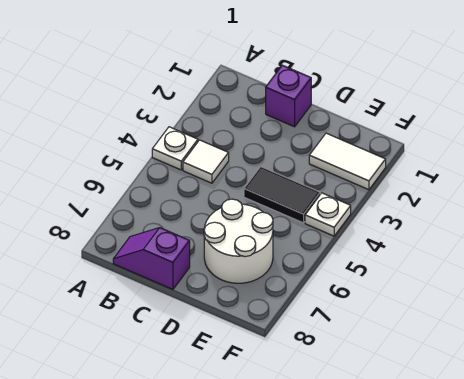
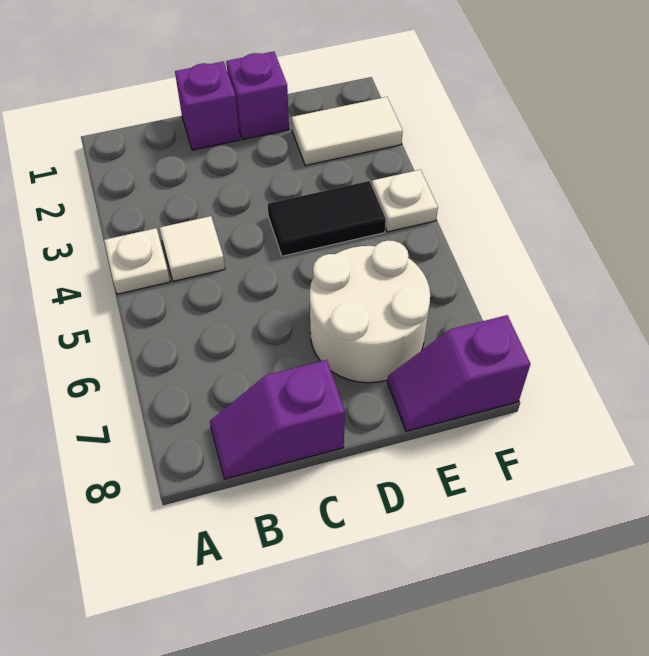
none -> purple brick D1 level 1
none -> purple slope E8:F8 level 1 top F

